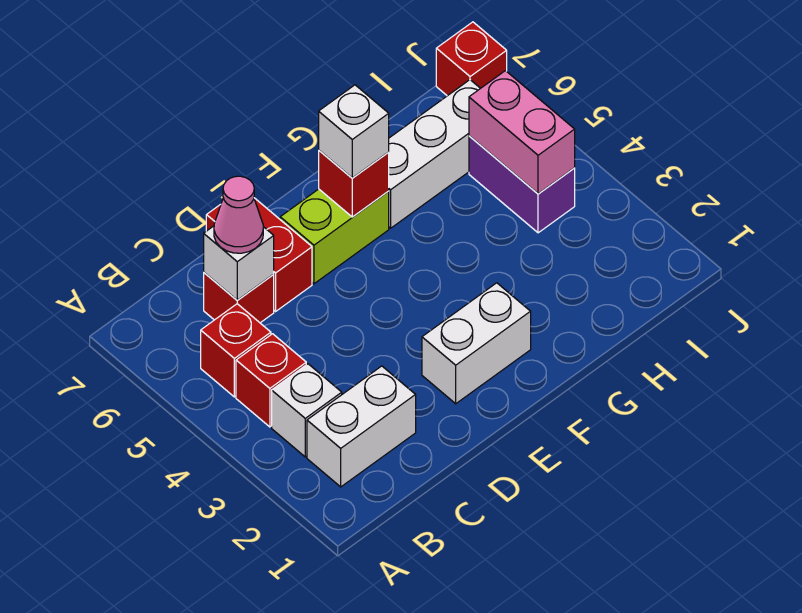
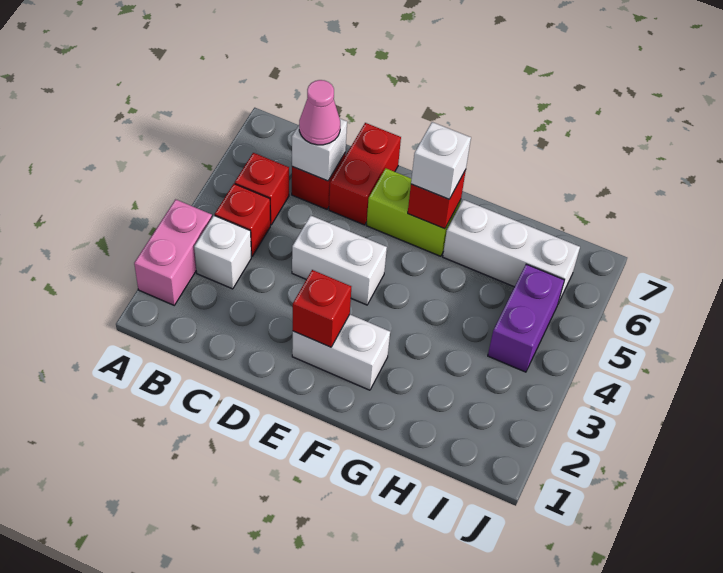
white brick B2:C2 level 1 -> white brick D4:E4 level 1
pink brick I4:I5 level 2 -> pink brick A2:A3 level 1
red brick J7 level 1 -> red brick E2 level 2

